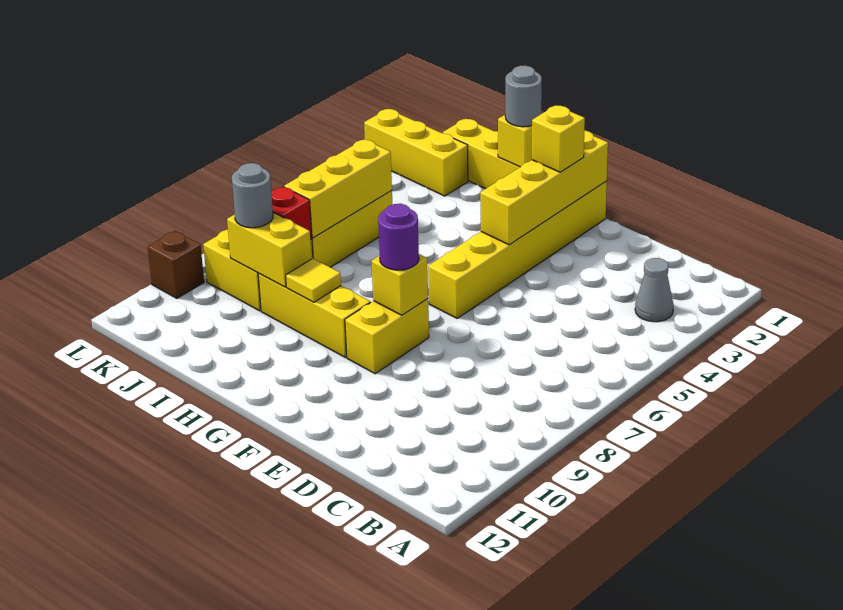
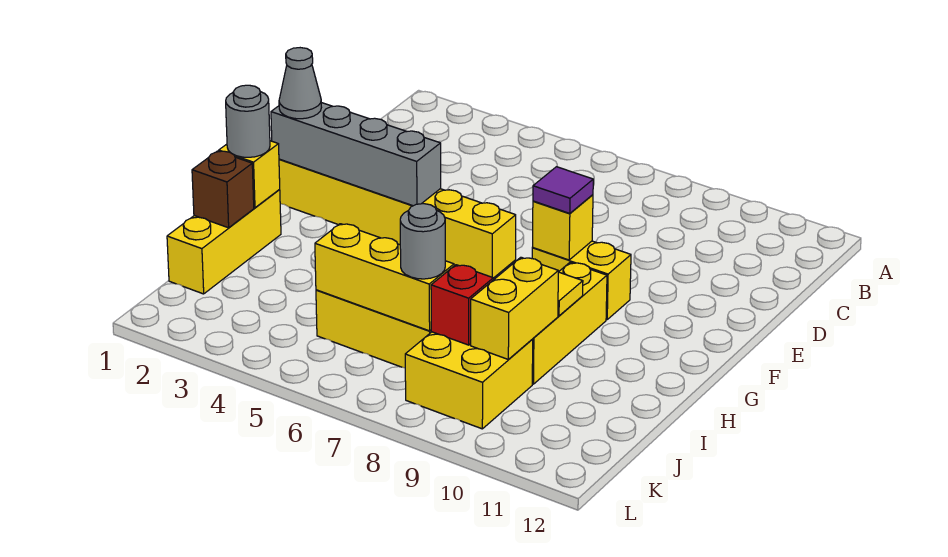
grey cone B3 level 1 -> grey cone F1 level 3
yellow brick F1:F4 level 2 -> grey brick F1:F4 level 2
yellow brick F2 level 3 -> none
purple round brick F8 level 3 -> purple tile F8 level 3
yellow brick J2:L2 level 1 -> none
grey round brick J9 level 3 -> grey round brick J7 level 3
brown brick L10 level 1 -> brown brick I1 level 2

